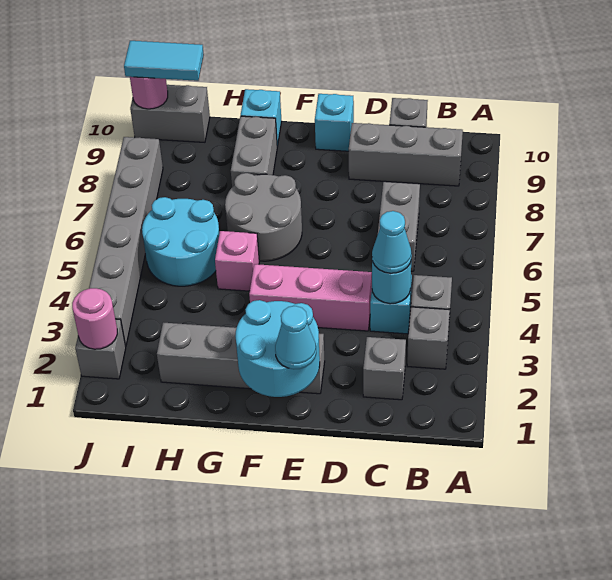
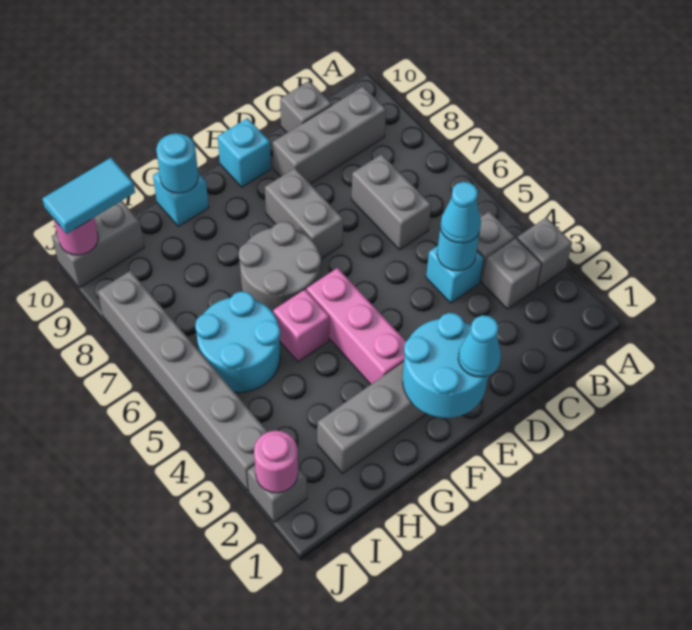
grey brick C2 level 1 -> grey brick A3 level 1
pink brick D4:F4 level 1 -> pink brick F3:F5 level 1
grey brick G8:G9 level 1 -> grey brick E7:E8 level 1
none -> cyan round brick G10 level 2

